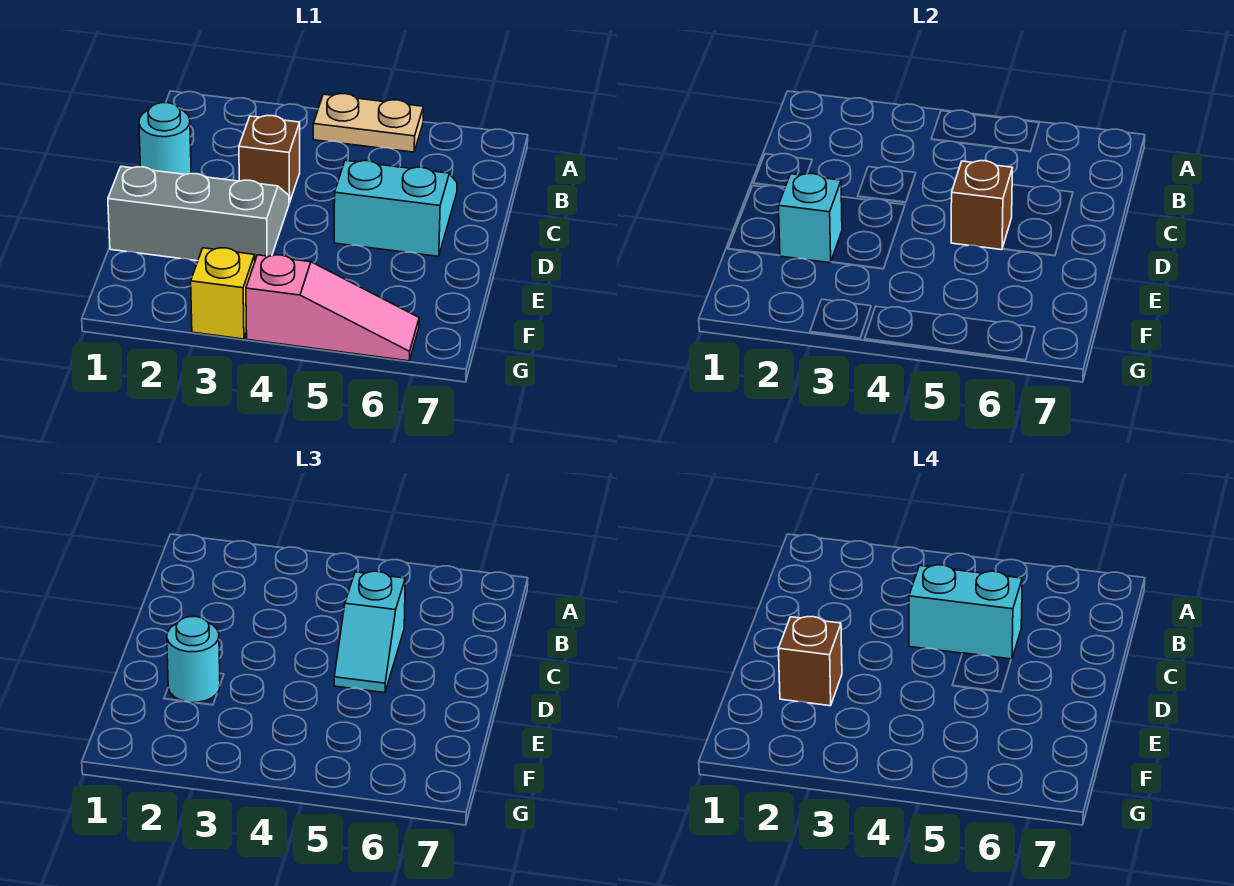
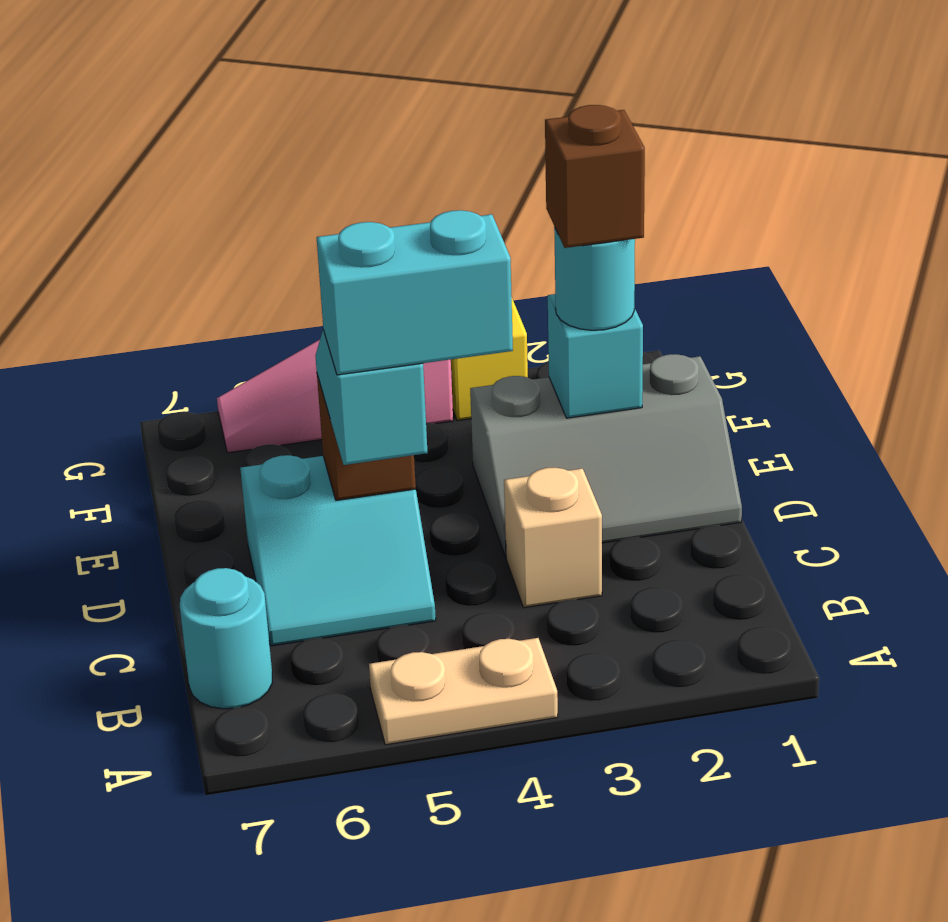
cyan round brick C1 level 1 -> cyan round brick B7 level 1
brown brick C3 level 1 -> tan brick C3 level 1

